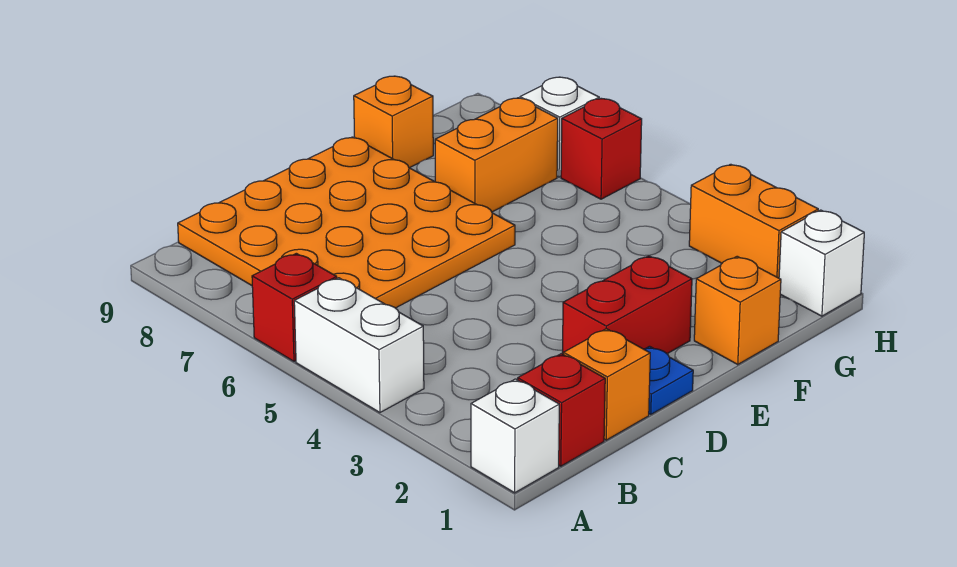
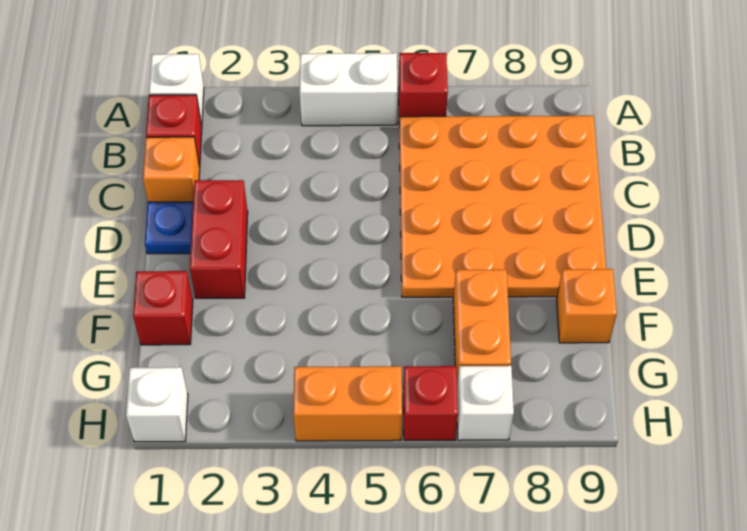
orange brick F1 level 1 -> red brick F1 level 1
orange brick H2:H3 level 1 -> orange brick H4:H5 level 1

